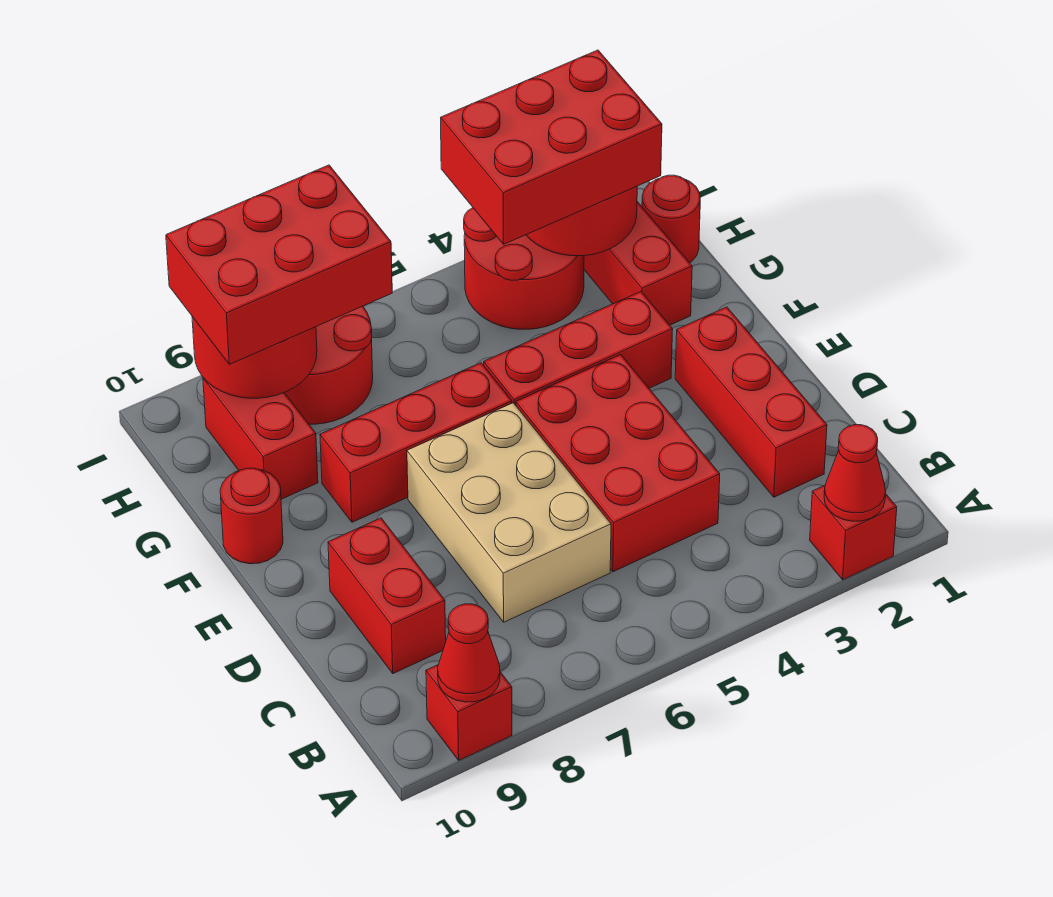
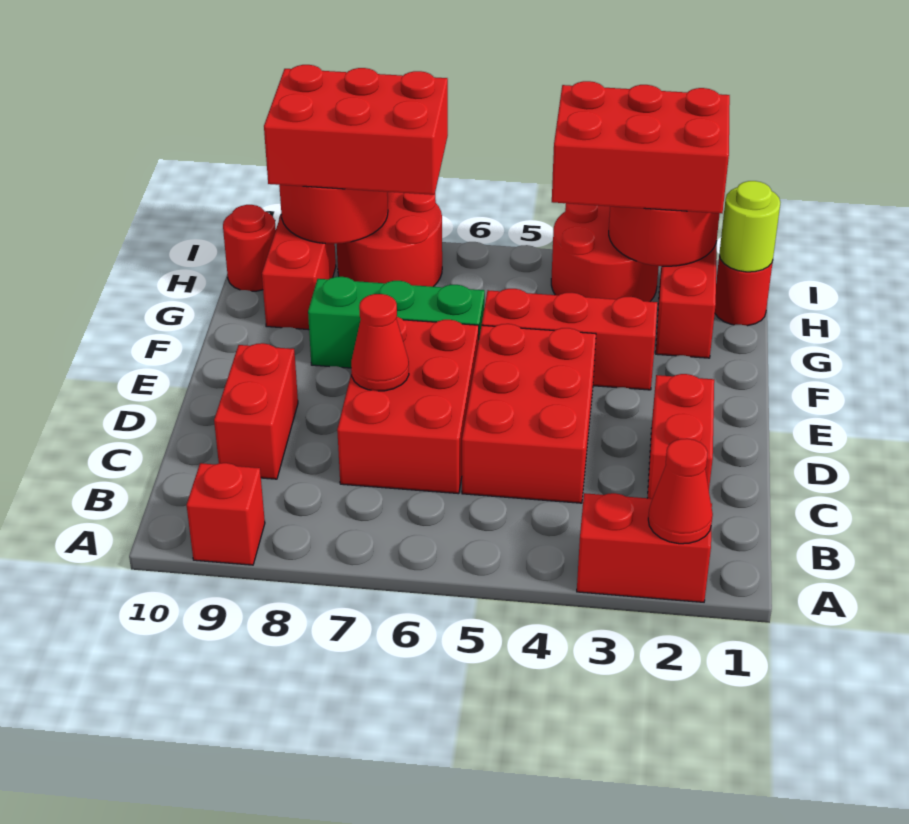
red brick A2 level 1 -> red brick A2:A3 level 1
red cone A9 level 2 -> red cone D7 level 2
red brick C2:E2 level 1 -> red brick C2:D2 level 1
tan brick C6:E7 level 1 -> red brick C6:E7 level 1
red brick F6:F8 level 1 -> green brick F6:F8 level 1
red round brick F10 level 1 -> red round brick H10 level 1
none -> lime round brick H1 level 2

